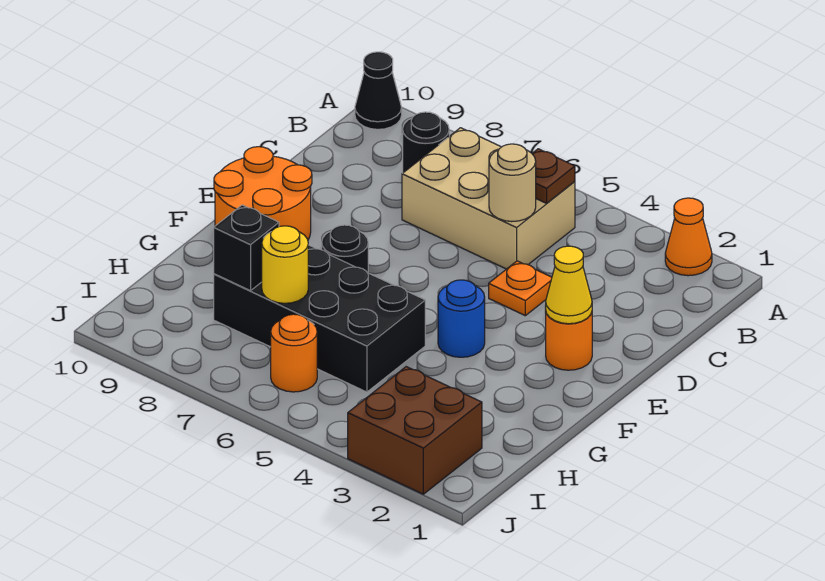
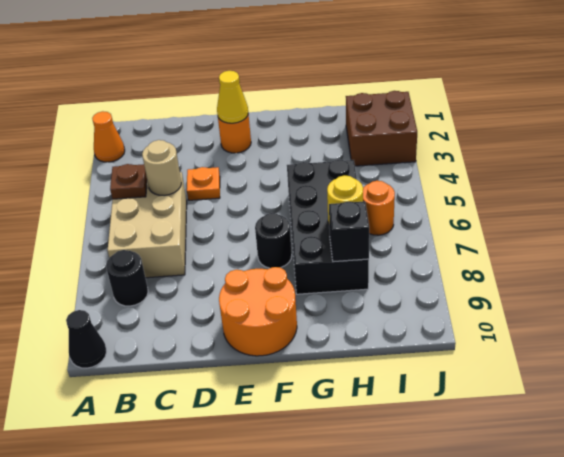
blue round brick F4 level 1 -> none

